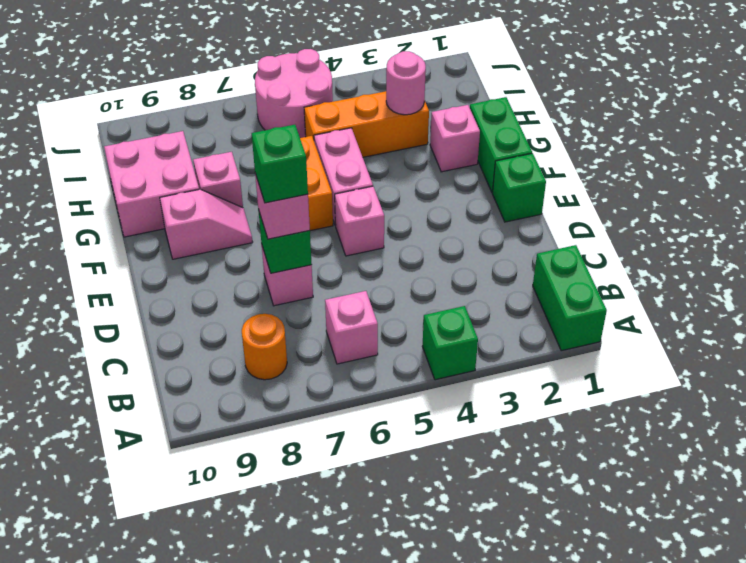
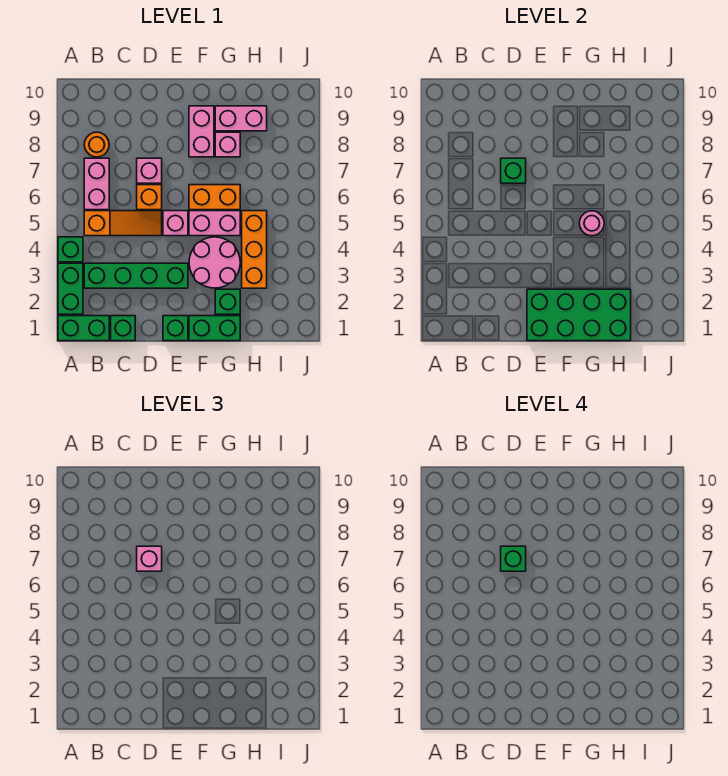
none -> green brick A2:A3 level 1
none -> green brick B3:E3 level 1
none -> orange slope B5:D5 level 1 top B
pink brick B6 level 1 -> pink brick B6:B7 level 1
none -> green brick C1 level 1
none -> orange brick D6 level 1
none -> green brick E1:H2 level 2
pink slope F8:F9 level 1 top 9 -> pink brick F8:F9 level 1
pink brick G2 level 1 -> green brick G2 level 1
pink brick G9:H10 level 1 -> pink brick G9:H9 level 1
pink round brick H3 level 2 -> pink round brick G5 level 2
pink round brick I5:J6 level 1 -> pink round brick F3:G4 level 1

